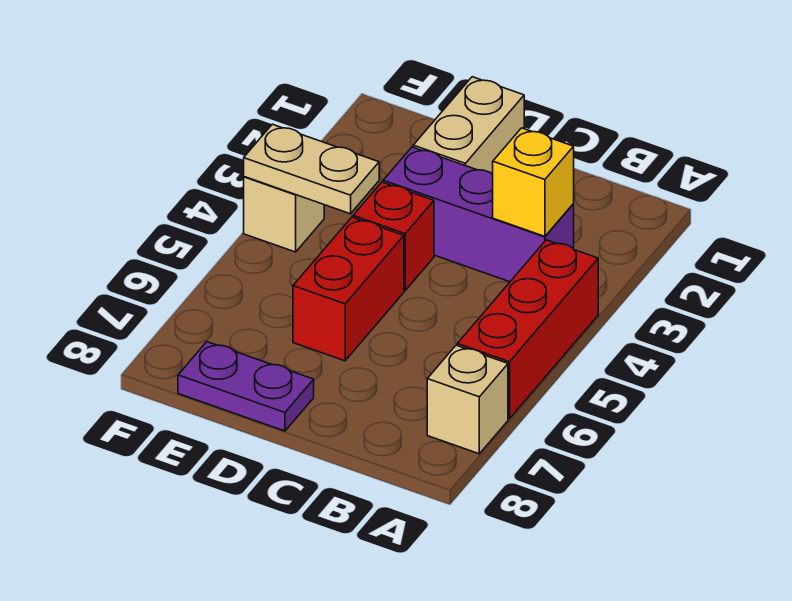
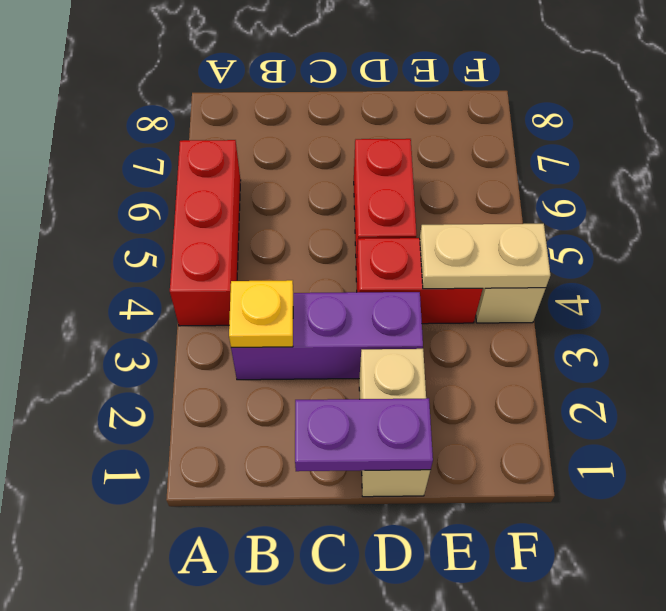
tan brick A7 level 1 -> none
yellow brick B3 level 2 -> yellow plate B3 level 2
red brick D4 level 1 -> red brick D4:E4 level 1
purple plate D8:E8 level 1 -> purple plate C1:D1 level 2

